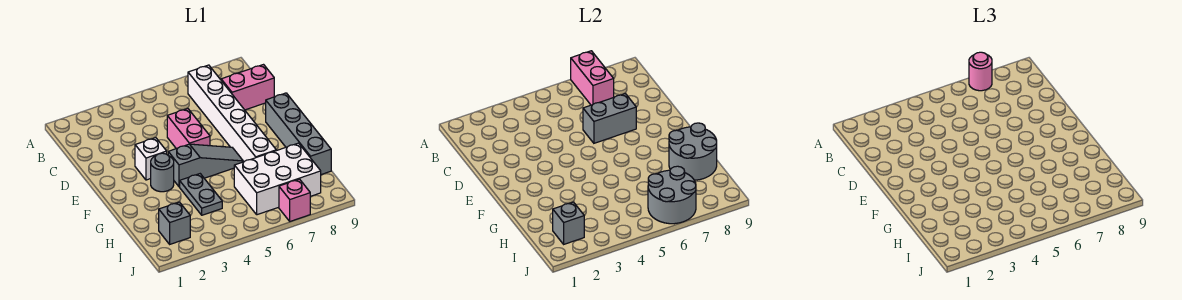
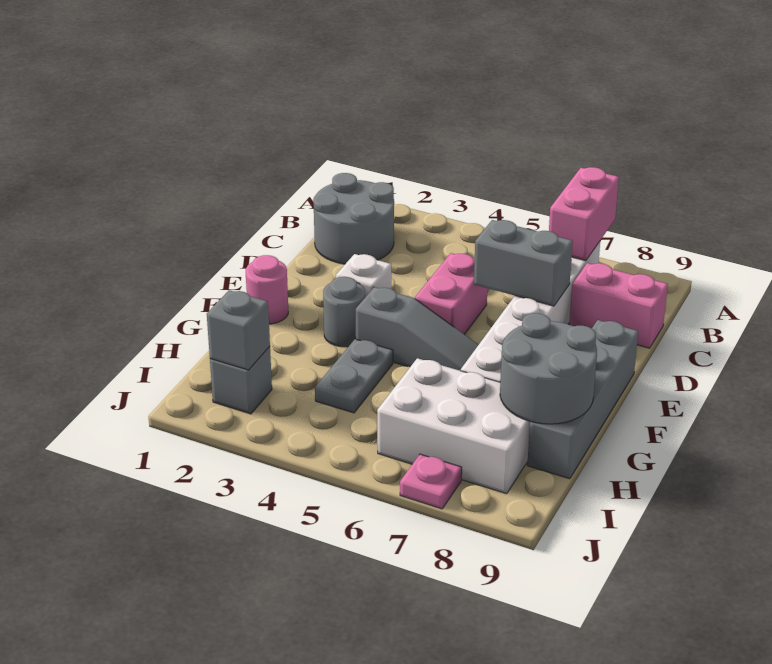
pink round brick A7 level 3 -> pink round brick F1 level 1
grey round brick I6:J7 level 2 -> grey round brick B1:C2 level 1
pink brick J7 level 1 -> pink plate J7 level 1

